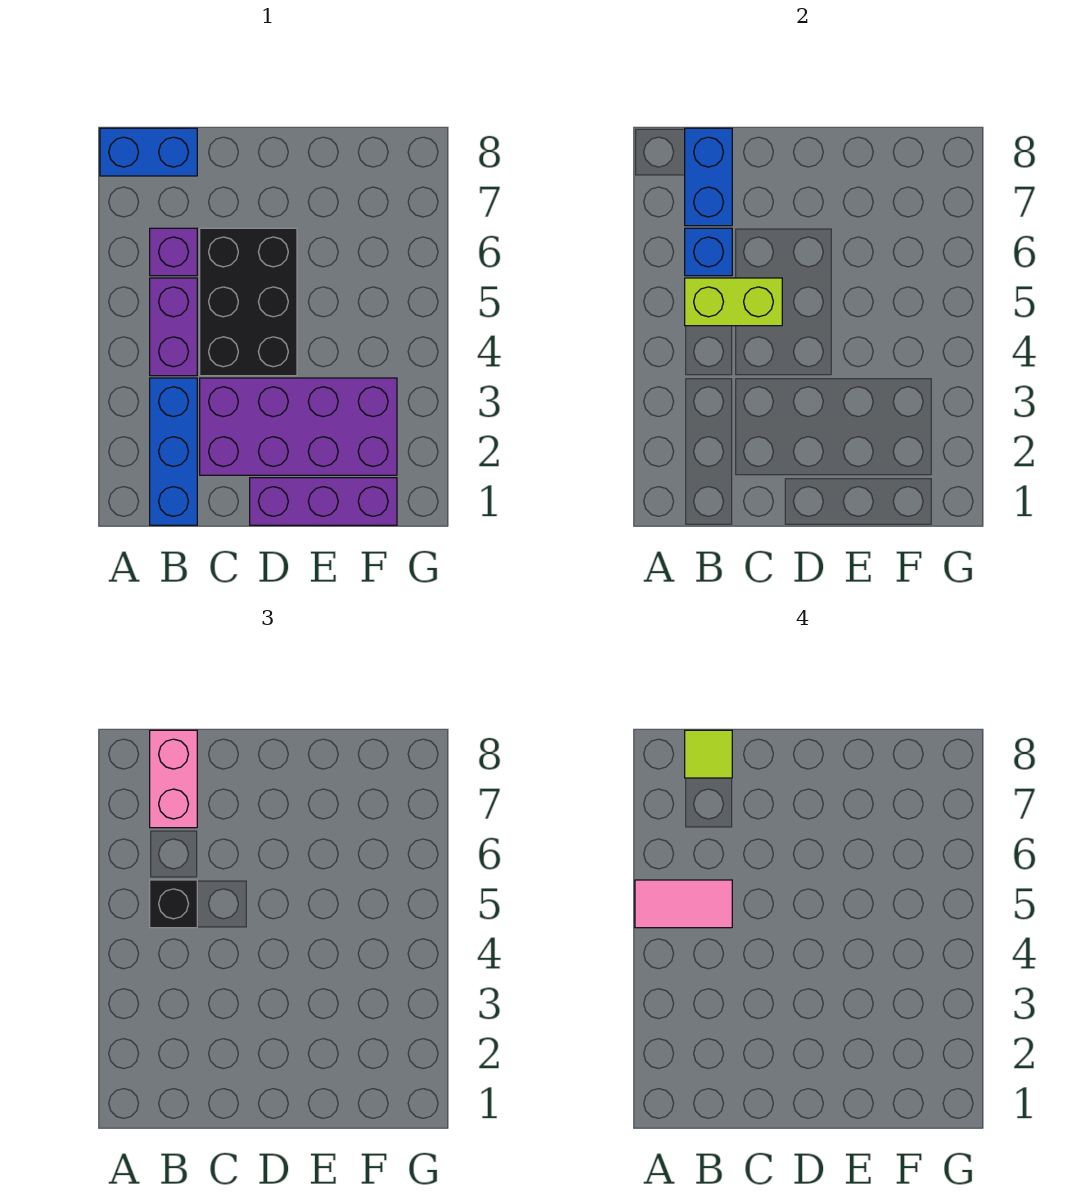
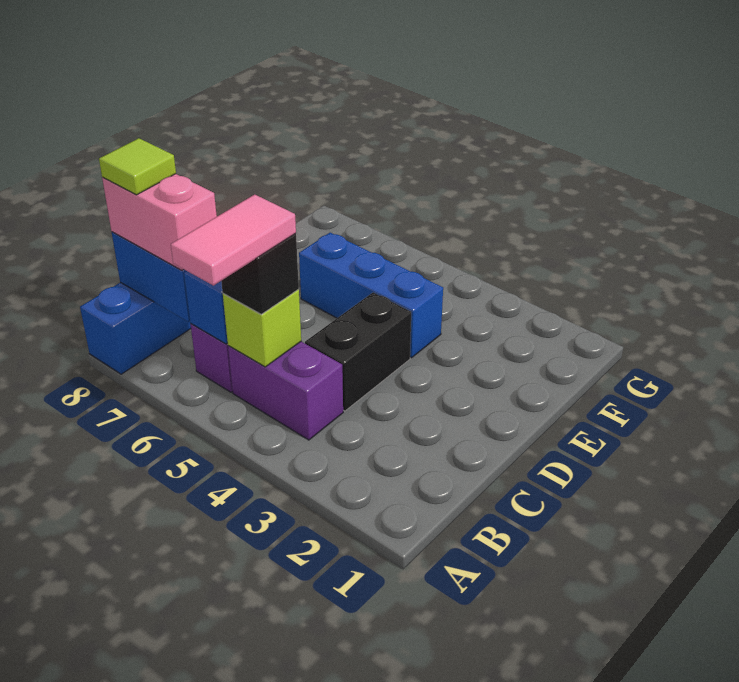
blue brick B1:B3 level 1 -> blue brick E4:E6 level 1
lime brick B5:C5 level 2 -> lime brick B5 level 2
purple brick C2:F3 level 1 -> none
black brick C4:D6 level 1 -> black brick C4:D4 level 1
purple brick D1:F1 level 1 -> none

